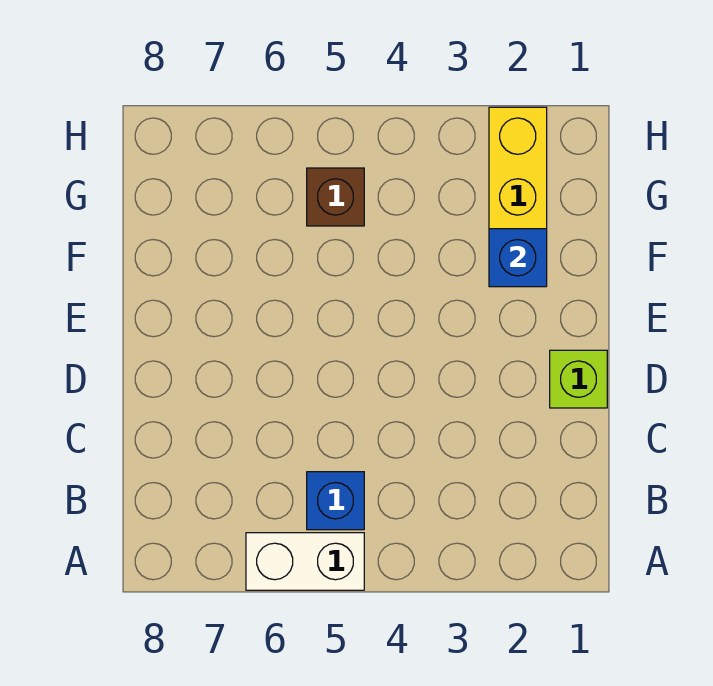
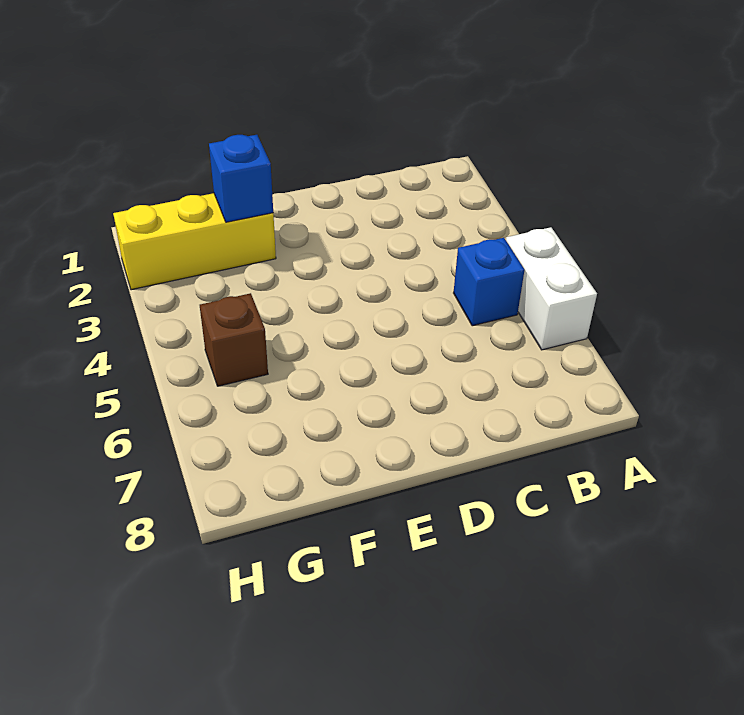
lime brick D1 level 1 -> none

